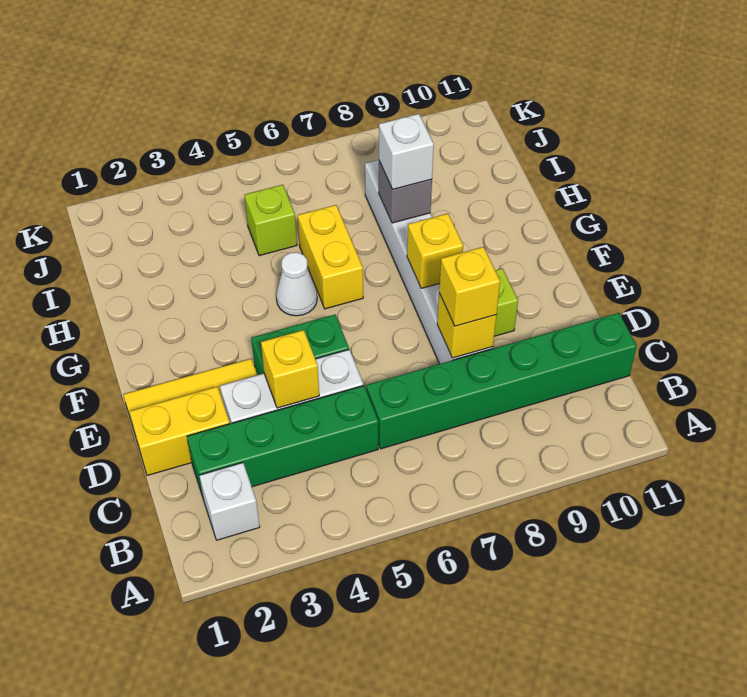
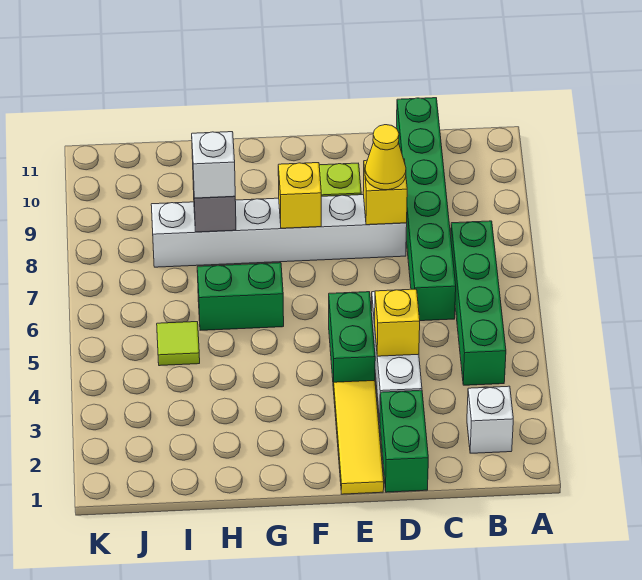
green brick C2:C5 level 1 -> green brick B4:B7 level 1
yellow brick D1:D2 level 1 -> green brick D1:D2 level 1
yellow brick D8 level 3 -> yellow cone D8 level 3
white cone G5 level 1 -> none
yellow brick G6:H6 level 1 -> green brick G6:H6 level 1
lime brick I5 level 1 -> lime tile I5 level 1

